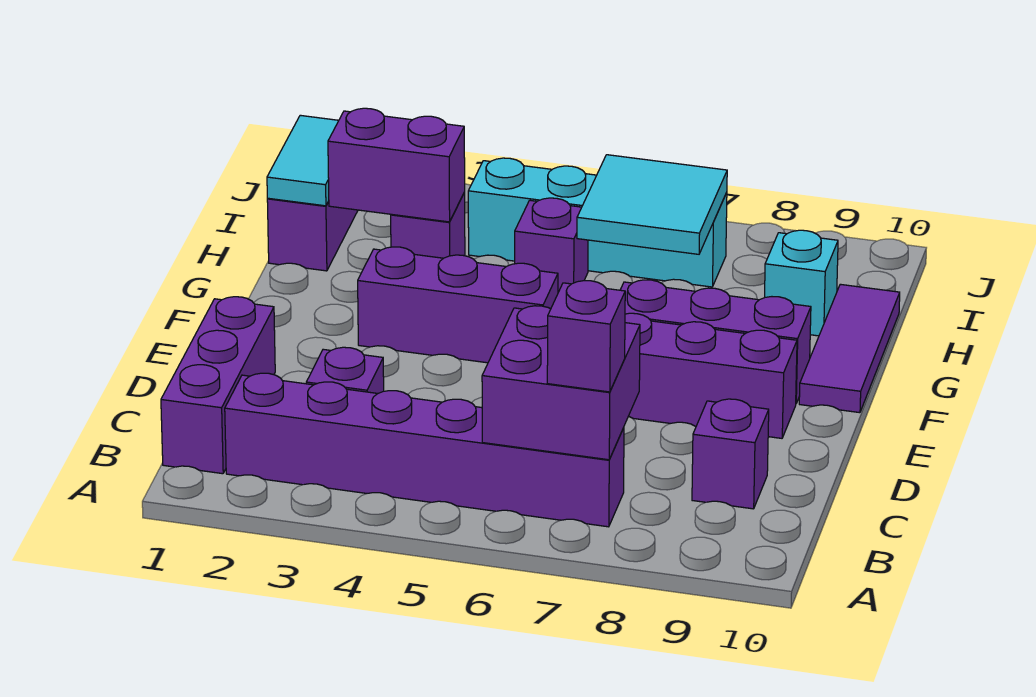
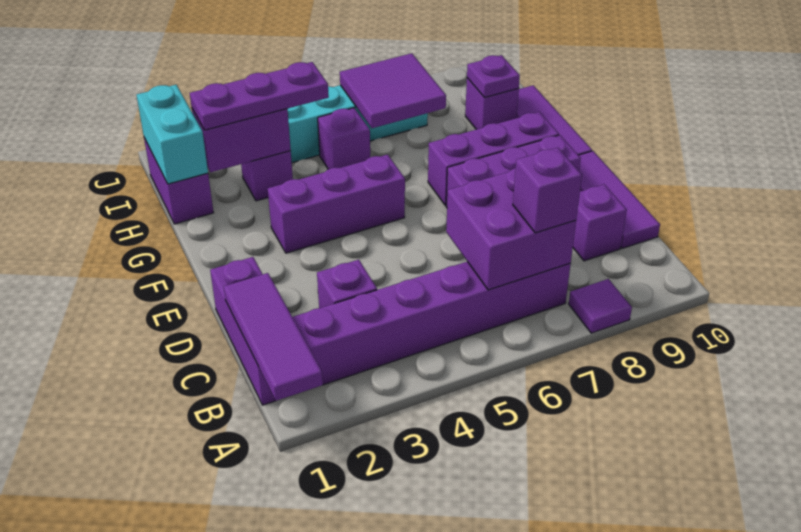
none -> purple tile A1:C1 level 2
none -> purple tile A8 level 1
none -> purple tile C10:E10 level 1
cyan tile H1:I1 level 2 -> cyan brick H1:I1 level 2
none -> purple plate H2:H4 level 3
cyan tile H6:I7 level 2 -> purple tile H6:I7 level 2
cyan brick H9 level 1 -> purple brick H9 level 1
none -> purple plate H9 level 2

